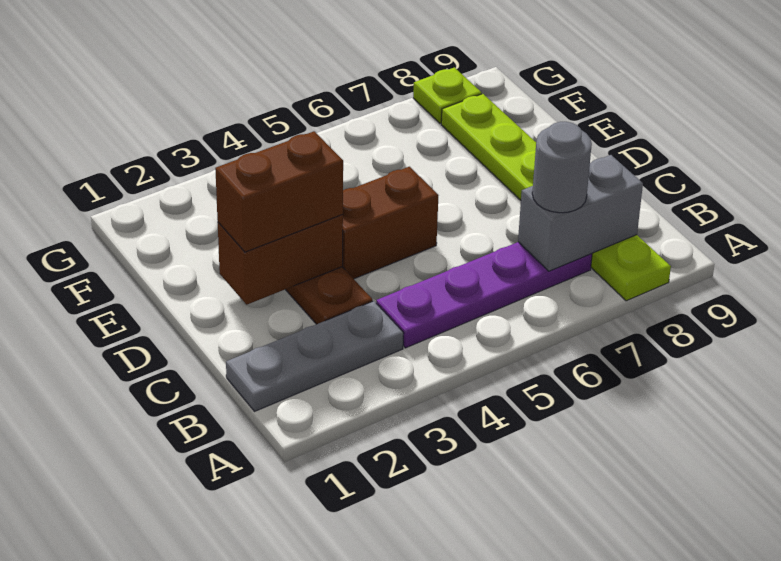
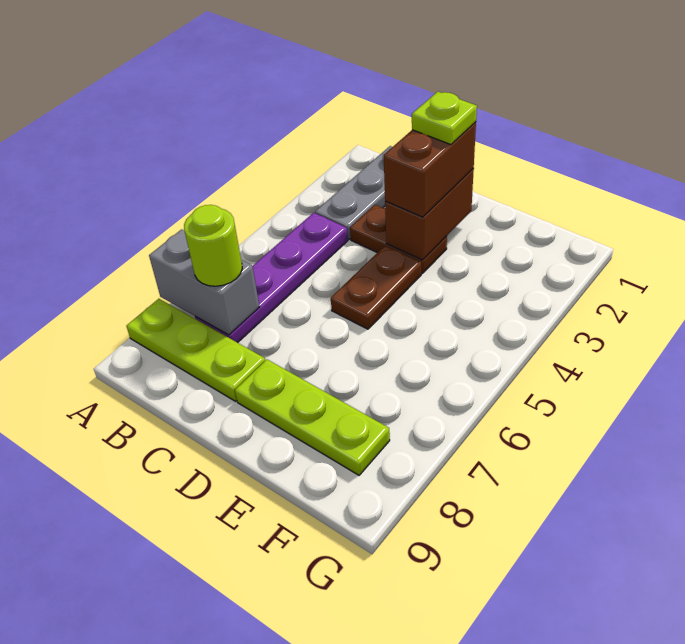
grey brick B7:B8 level 2 -> grey brick A7:B7 level 2
grey round brick B7 level 3 -> lime round brick B7 level 3
brown brick D4:D5 level 1 -> brown plate D4:D5 level 1
lime plate G8 level 1 -> lime plate D2 level 4

